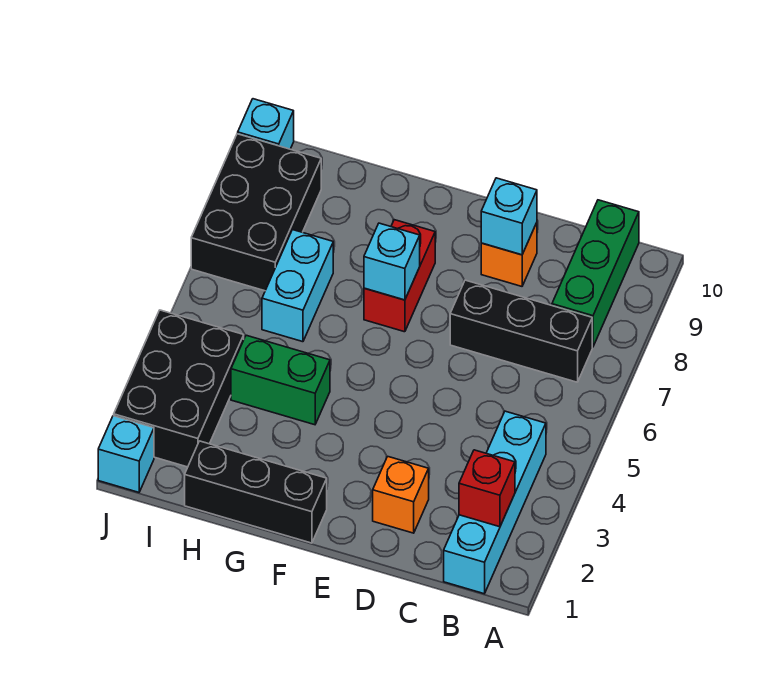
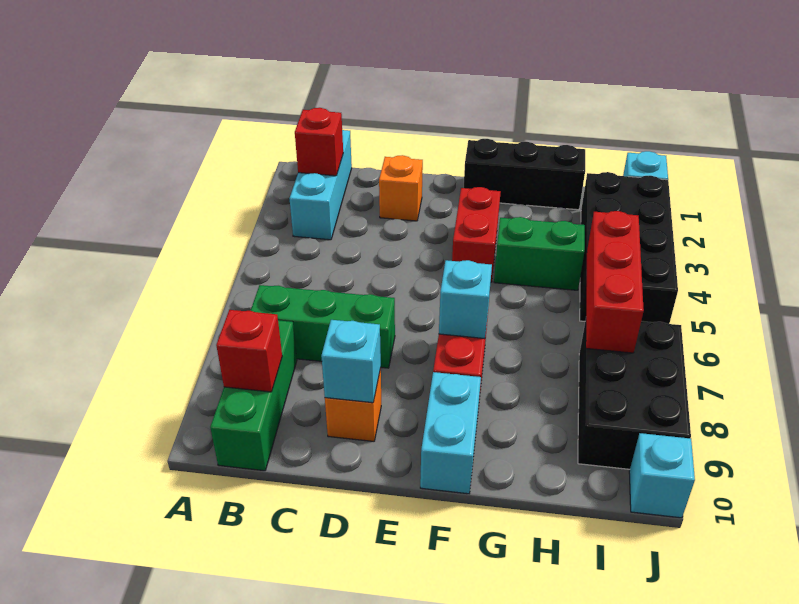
cyan brick B1:B4 level 1 -> cyan brick B1:B3 level 1
black brick B7:D7 level 1 -> green brick B7:D7 level 1
none -> red brick B9 level 2
none -> red brick F3:F4 level 1
cyan brick H6:H7 level 1 -> cyan brick F9:F10 level 1
black brick I2:J4 level 1 -> black brick I2:J5 level 1
none -> red brick I5:I7 level 2

